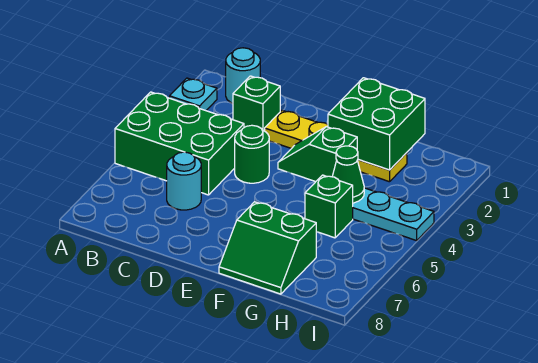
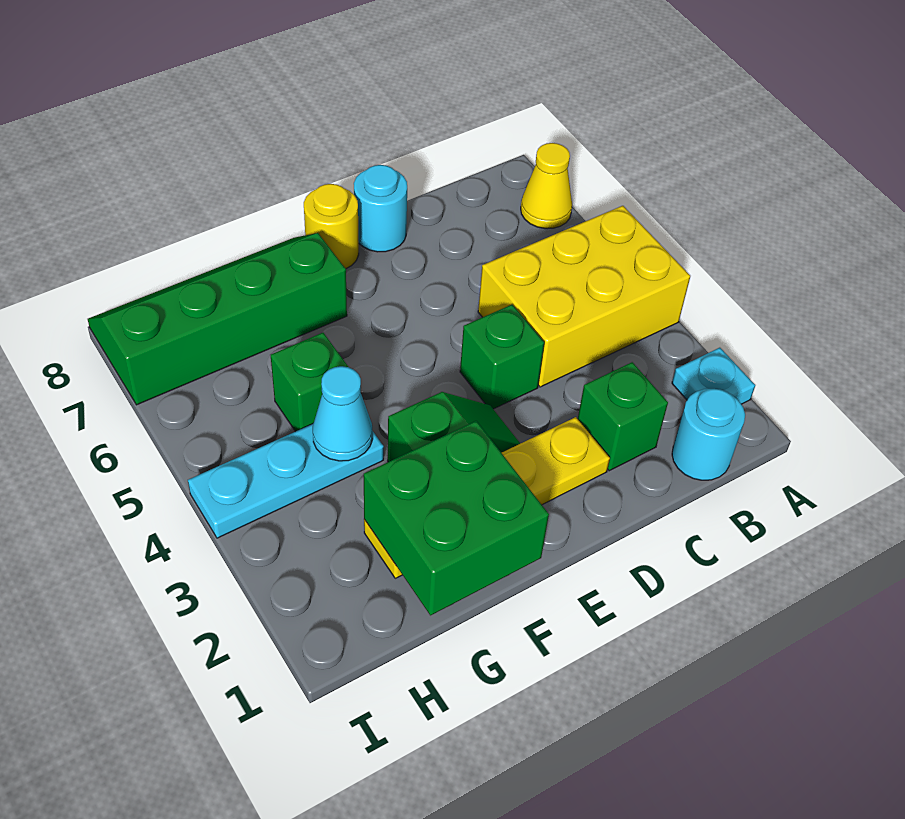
green brick A4:C5 level 1 -> yellow brick A4:C5 level 1
none -> yellow cone A7 level 1
cyan round brick C6 level 1 -> cyan round brick D8 level 1
green round brick D4 level 1 -> green brick D4 level 1
none -> yellow round brick E8 level 1
green slope F7:G8 level 1 top 7 -> green slope F7:I8 level 1 top 7
green cone G4 level 2 -> cyan cone G4 level 2

